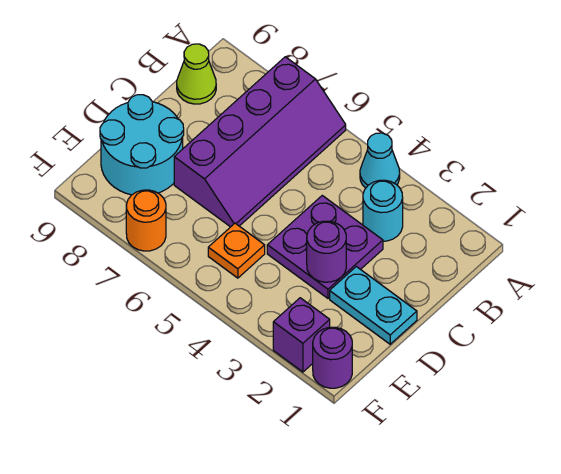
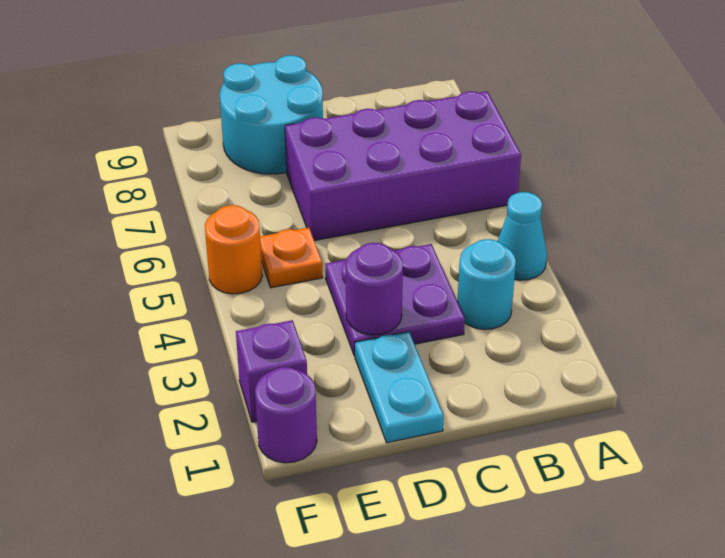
purple slope A6:D7 level 1 top 7 -> purple brick A6:D7 level 1
lime cone B9 level 1 -> none
orange round brick F7 level 1 -> orange round brick F5 level 1

